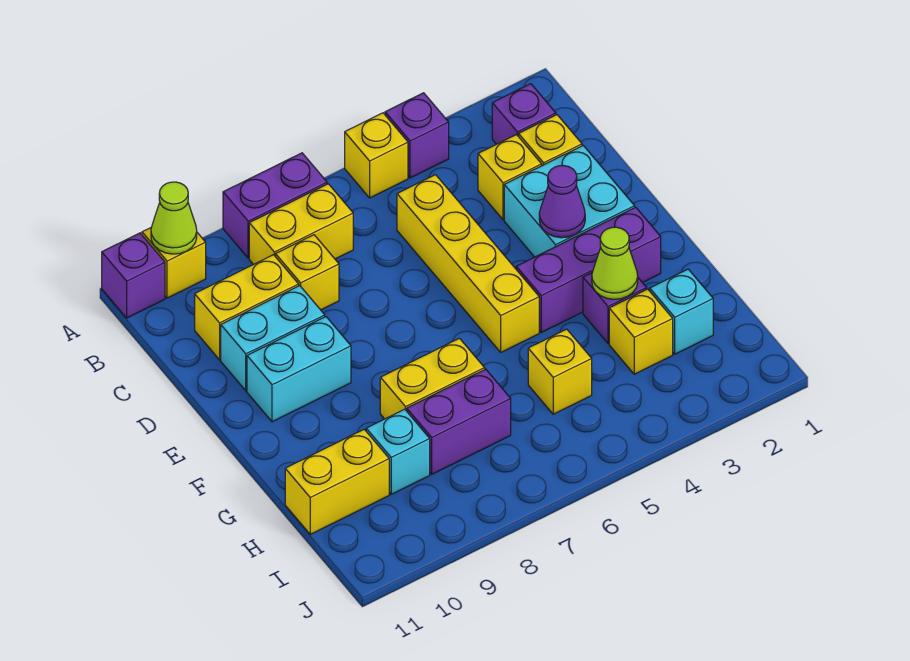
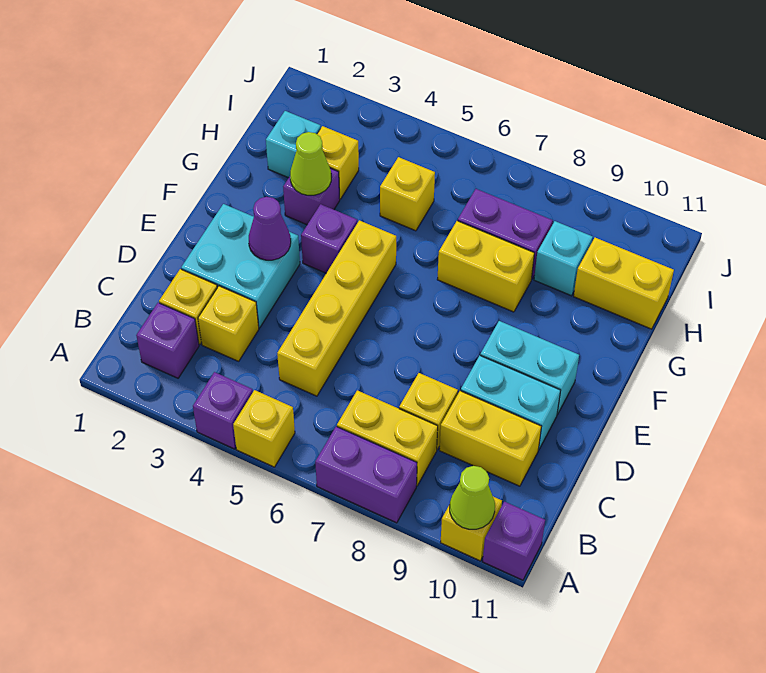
purple brick F2:F4 level 1 -> purple brick F4 level 1

